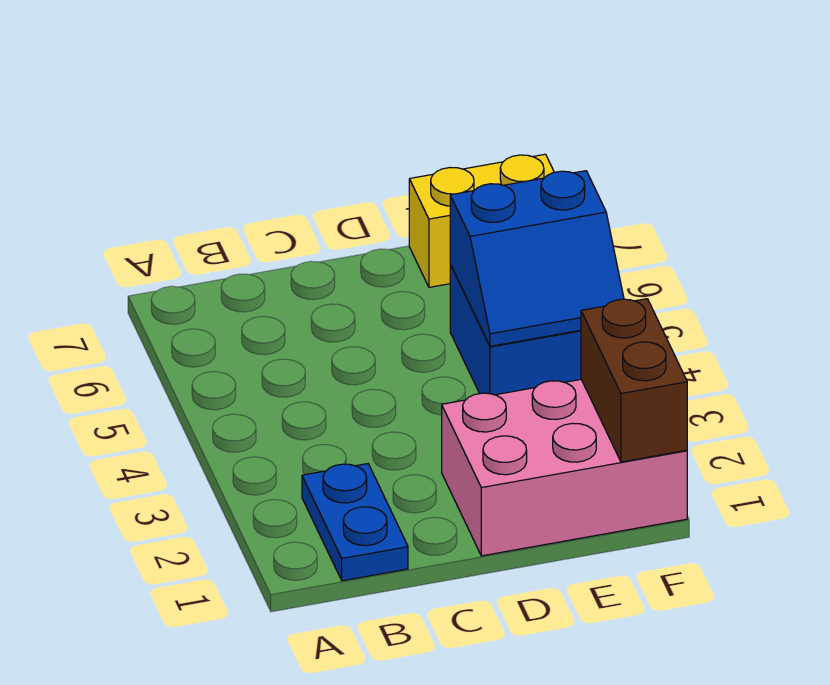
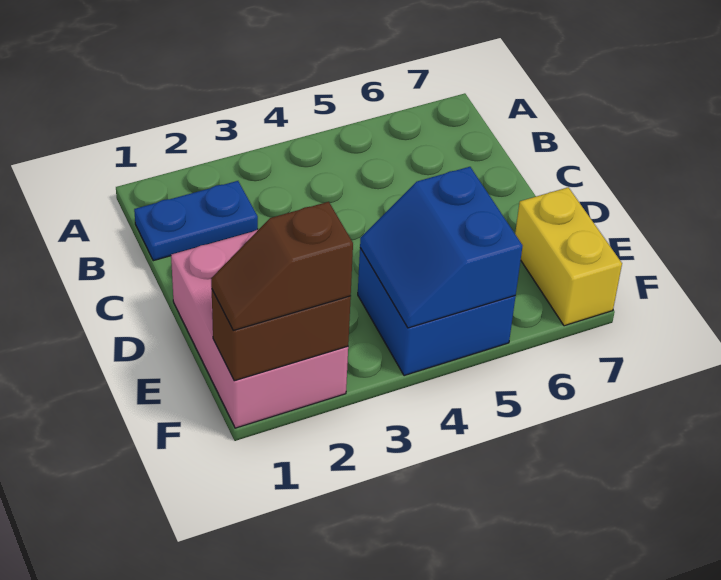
none -> brown slope F1:F2 level 3 top 2

